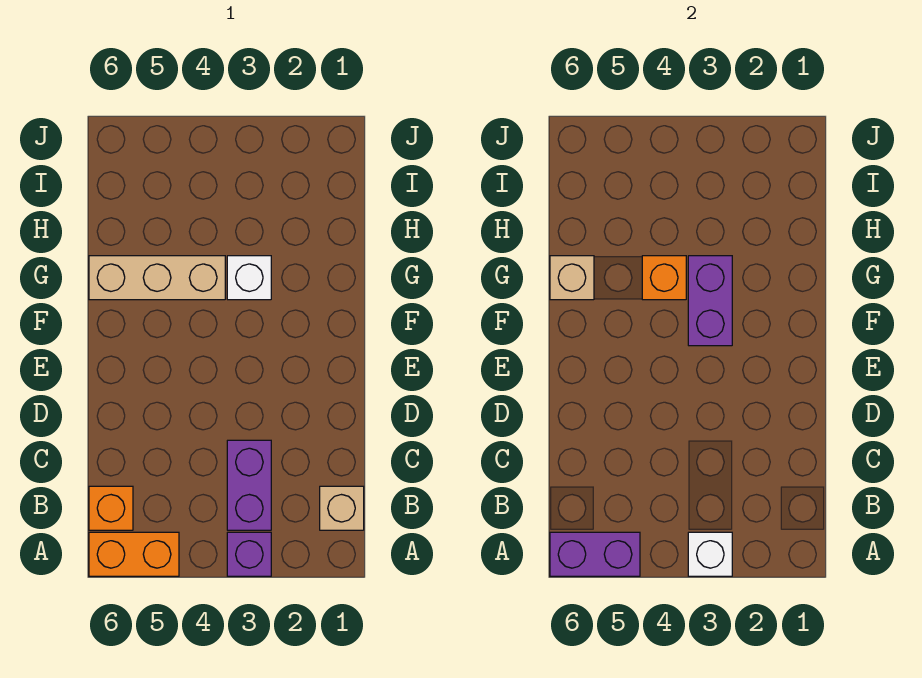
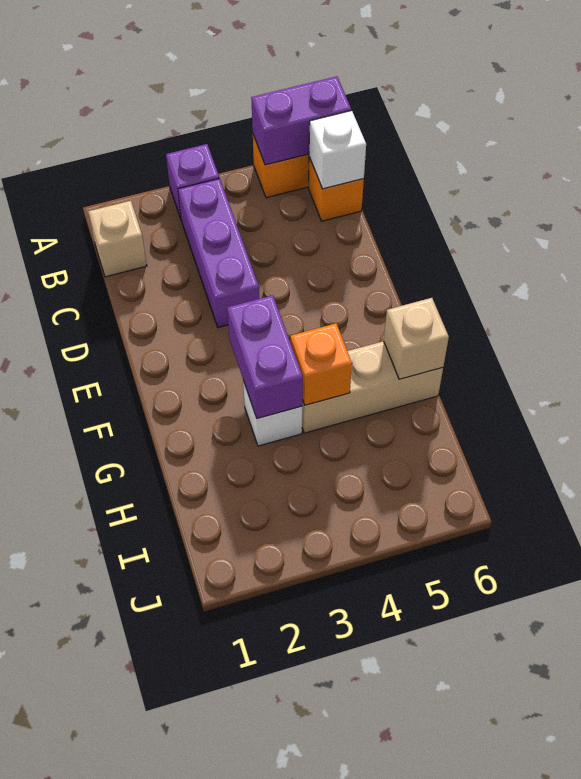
white brick A3 level 2 -> white brick B6 level 2
purple brick B3:C3 level 1 -> purple brick B3:D3 level 1

